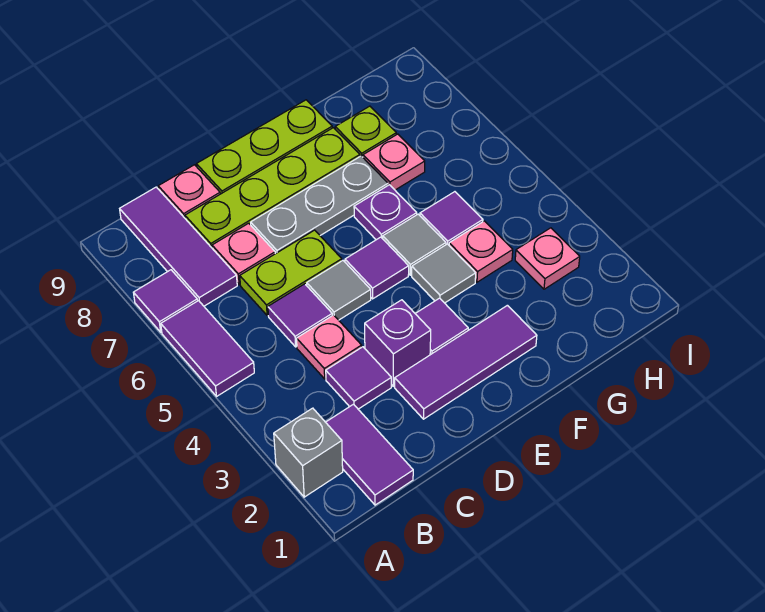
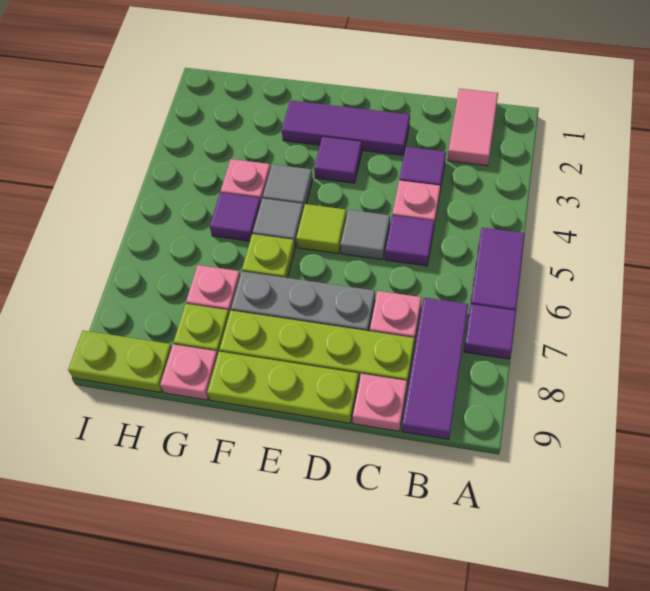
grey brick A2 level 1 -> none
purple tile B1:B2 level 1 -> pink tile B1:B2 level 1
lime plate C6:D6 level 1 -> lime plate H9:I9 level 1
purple brick D3 level 1 -> none
purple tile E5 level 1 -> lime tile E5 level 1
purple plate F6 level 1 -> lime plate F6 level 1
pink plate H3 level 1 -> pink plate G9 level 1

